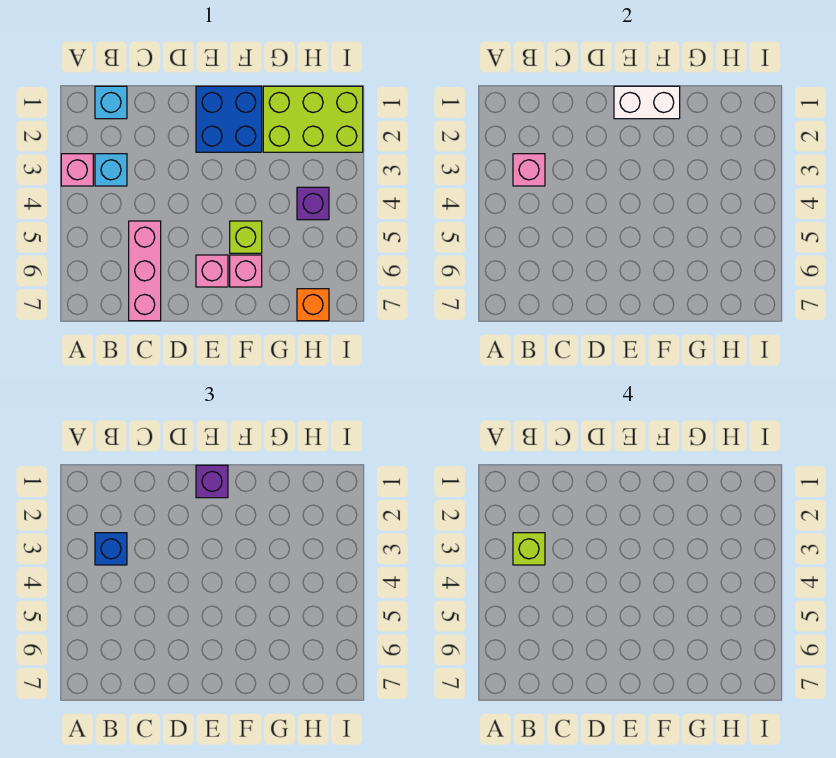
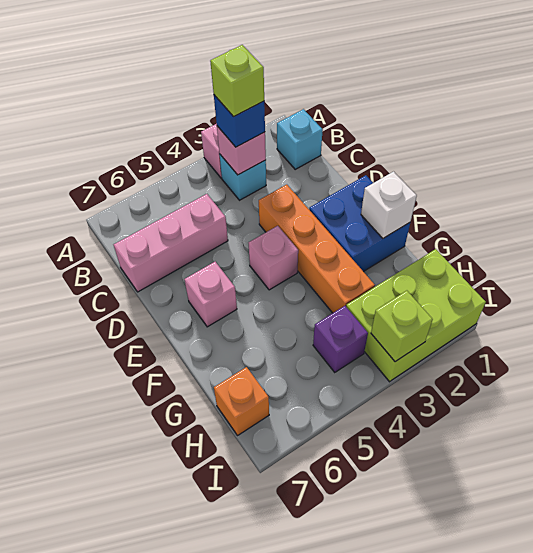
none -> orange brick D3:G3 level 1
white brick E1:F1 level 2 -> white brick F1 level 2
purple brick E1 level 3 -> none
lime brick F5 level 1 -> lime brick I3 level 2
pink brick F6 level 1 -> pink brick E4 level 1
lime brick G1:I2 level 1 -> lime brick H1:I3 level 1

